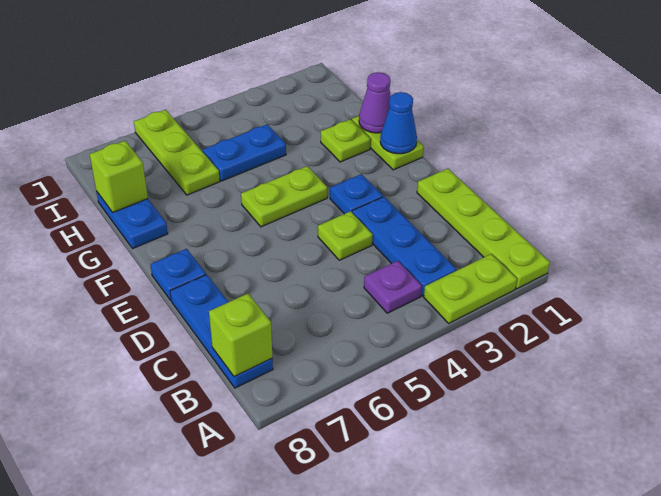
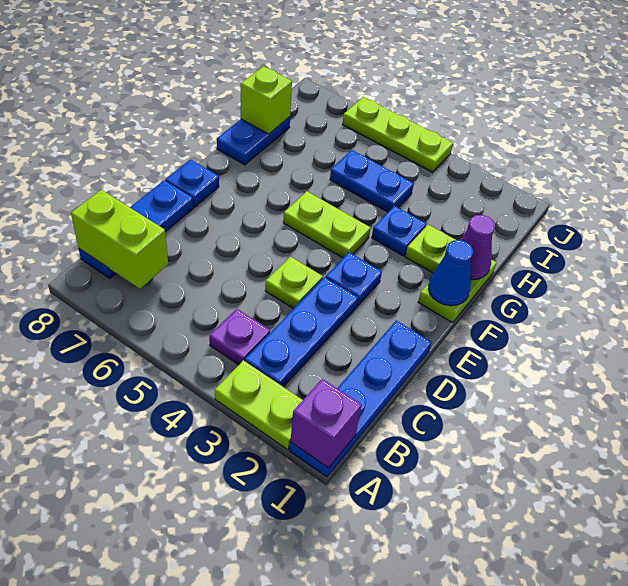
lime plate A1:D1 level 1 -> blue plate A1:D1 level 1
none -> purple brick A1 level 2
lime brick B8 level 2 -> lime brick B7:B8 level 2
none -> blue plate G3 level 1
lime plate H6:J6 level 1 -> lime plate J4:J6 level 1

